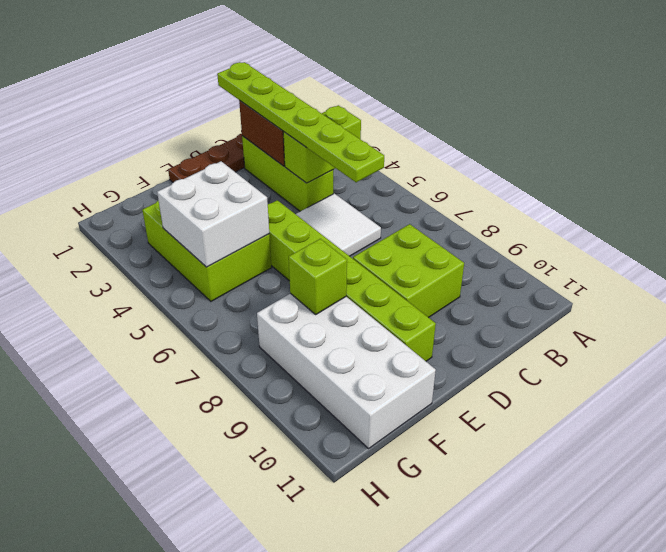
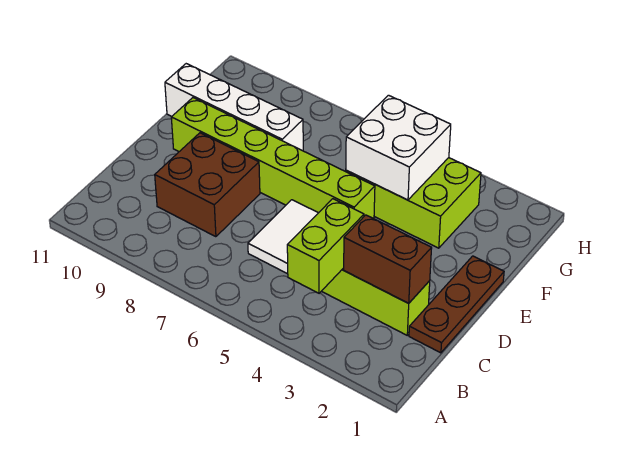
lime plate C1:C6 level 3 -> none
lime brick C8:D9 level 1 -> brown brick C8:D9 level 1
white brick F8:G11 level 1 -> white brick F8:F11 level 1
lime brick F8 level 2 -> none

